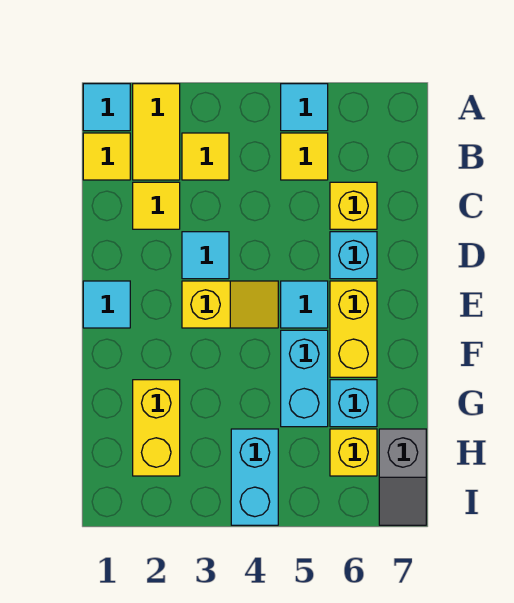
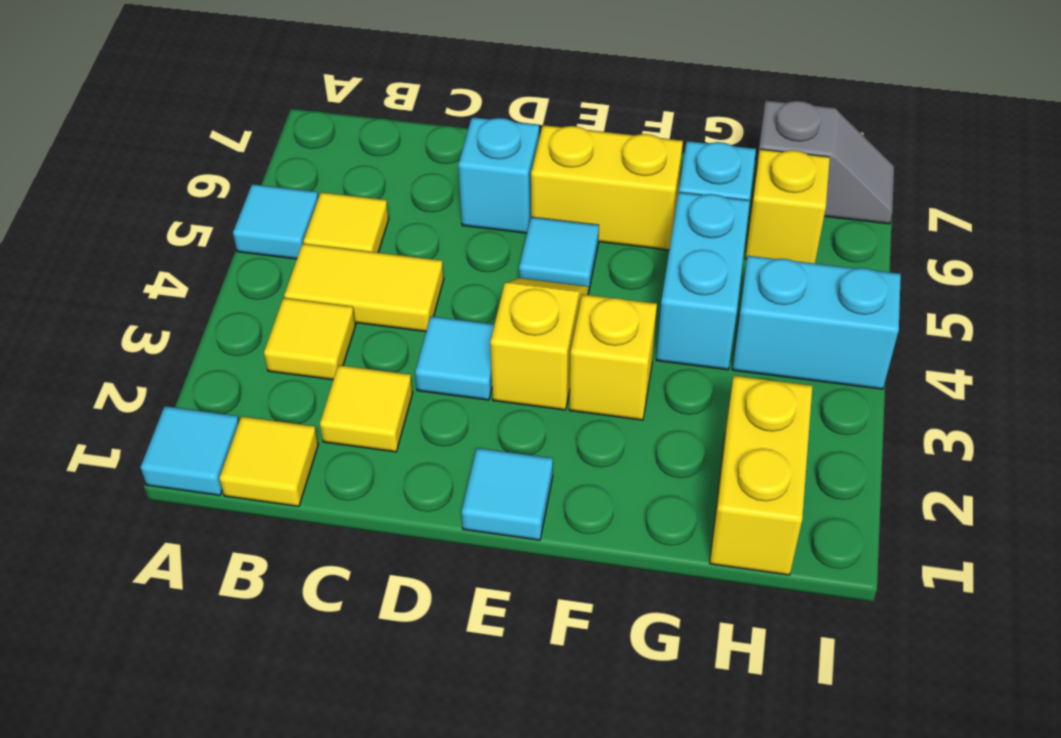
yellow tile A2:B2 level 1 -> yellow tile B4:C4 level 1
yellow brick C6 level 1 -> yellow brick F3 level 1
cyan brick F5:G5 level 1 -> cyan brick G4:G5 level 1
yellow brick G2:H2 level 1 -> yellow brick H1:H2 level 1

